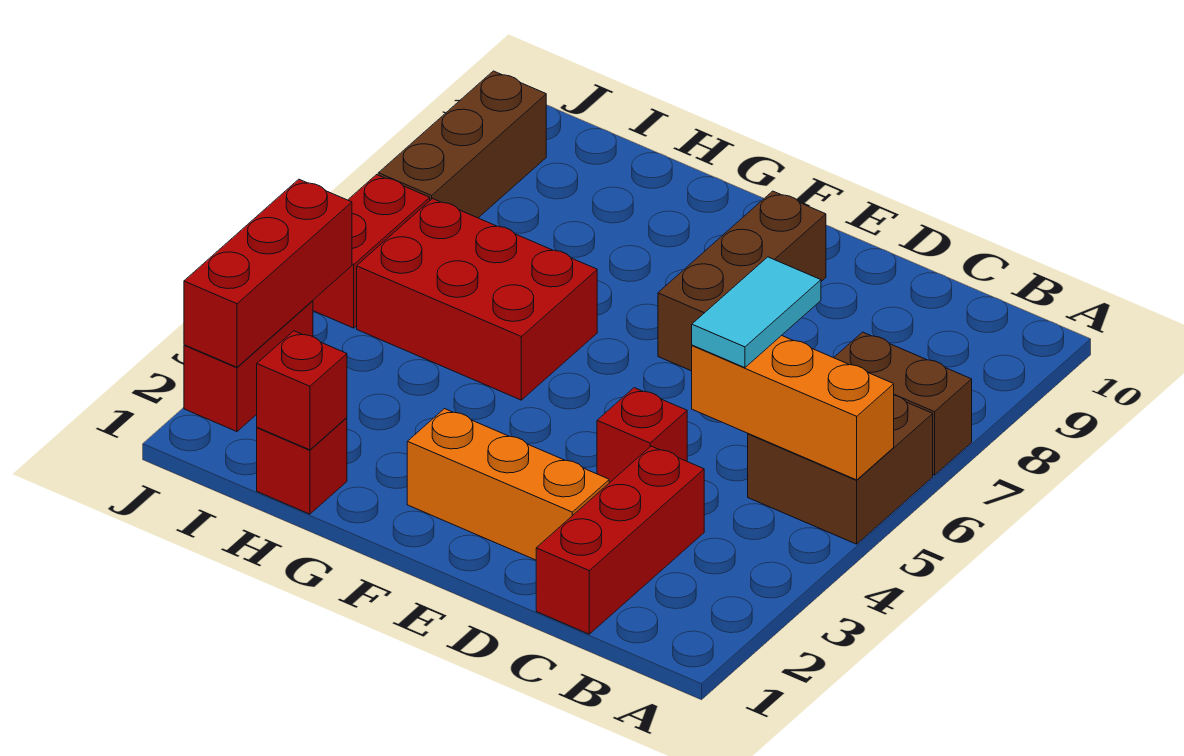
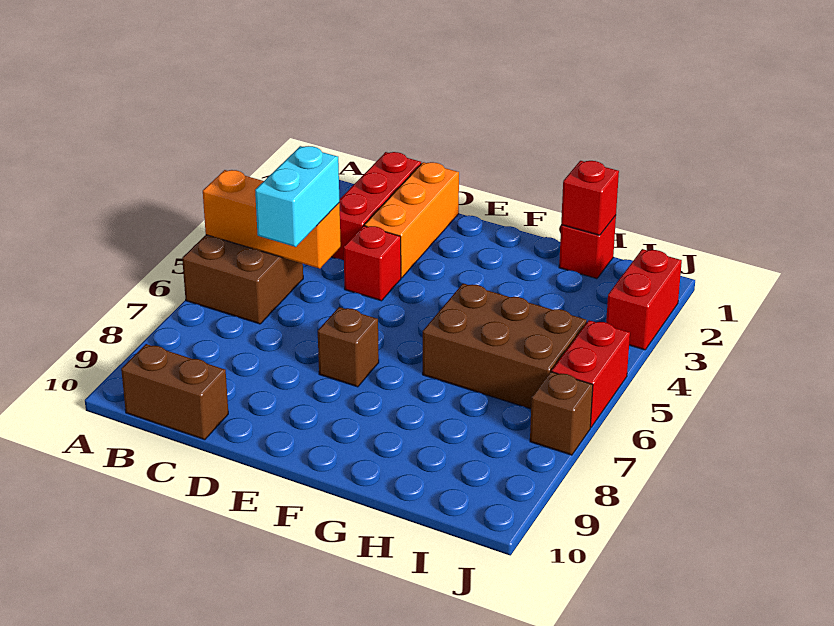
brown brick A7:B7 level 1 -> brown brick B10:C10 level 1
cyan tile C5:C6 level 3 -> cyan brick C5:C6 level 3
orange brick D2:F2 level 1 -> orange brick D1:D3 level 1
brown brick E7:E9 level 1 -> brown brick E7 level 1
red brick G5:I6 level 1 -> brown brick G5:I6 level 1
red brick J2:J4 level 2 -> none
brown brick J7:J9 level 1 -> brown brick J7 level 1

